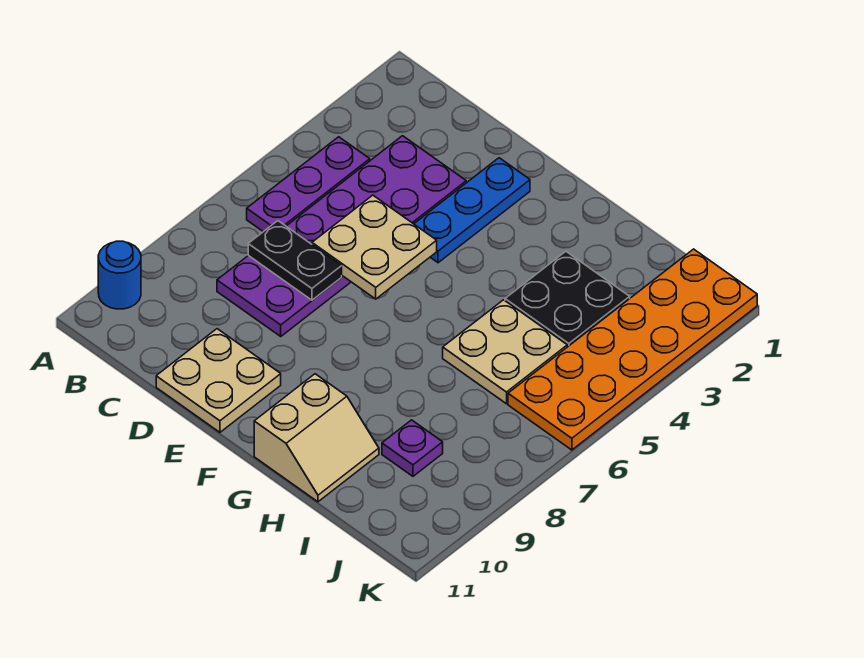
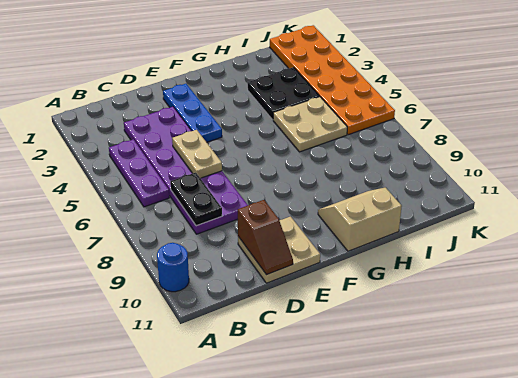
black plate C7:D7 level 2 -> black plate C7:C8 level 2
tan plate D5:E6 level 2 -> tan plate D5:D6 level 2
none -> brown slope D10:D11 level 2 top 10
tan slope G10:H11 level 1 top G -> tan slope G10:H11 level 1 top 11
purple plate I9 level 1 -> none

